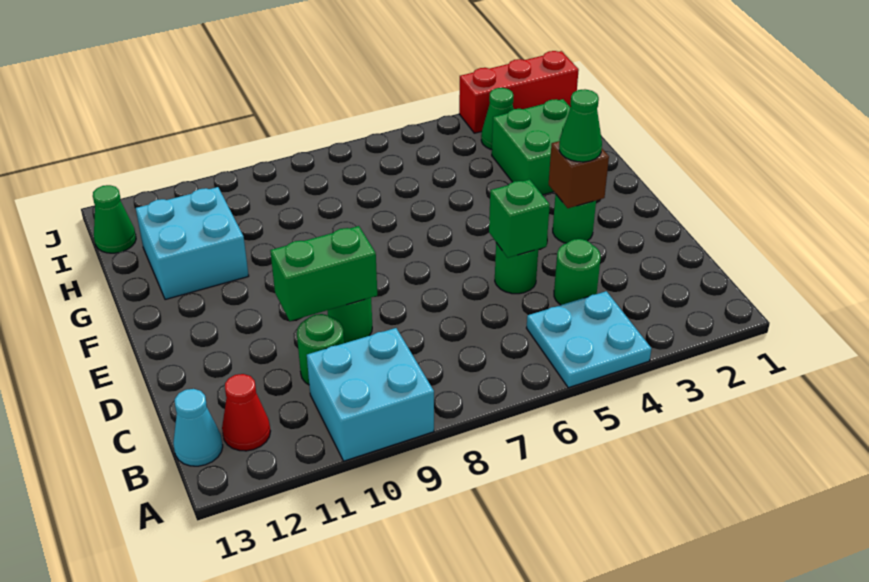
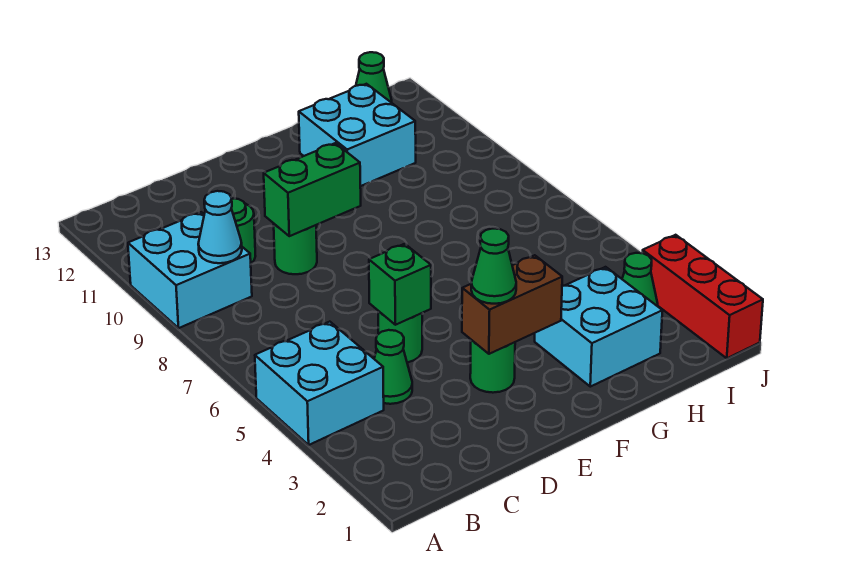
cyan plate A4:B5 level 1 -> cyan brick A4:B5 level 1
red cone B12 level 1 -> none
cyan cone B13 level 1 -> cyan cone B9 level 2
green round brick C4 level 1 -> green cone C4 level 1
green brick D9:D10 level 2 -> green brick D9:E9 level 2
brown brick E3 level 2 -> brown brick E3:F3 level 2
green brick G2:H3 level 1 -> cyan brick G2:H3 level 1

